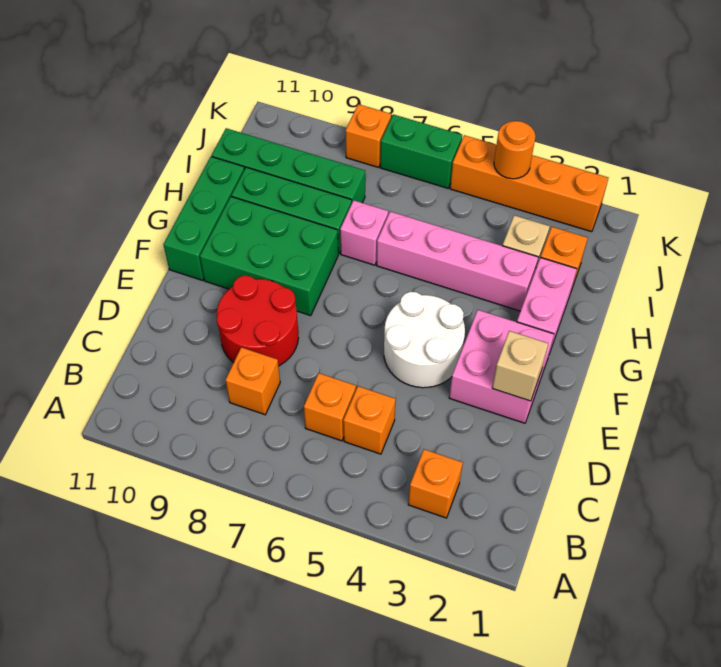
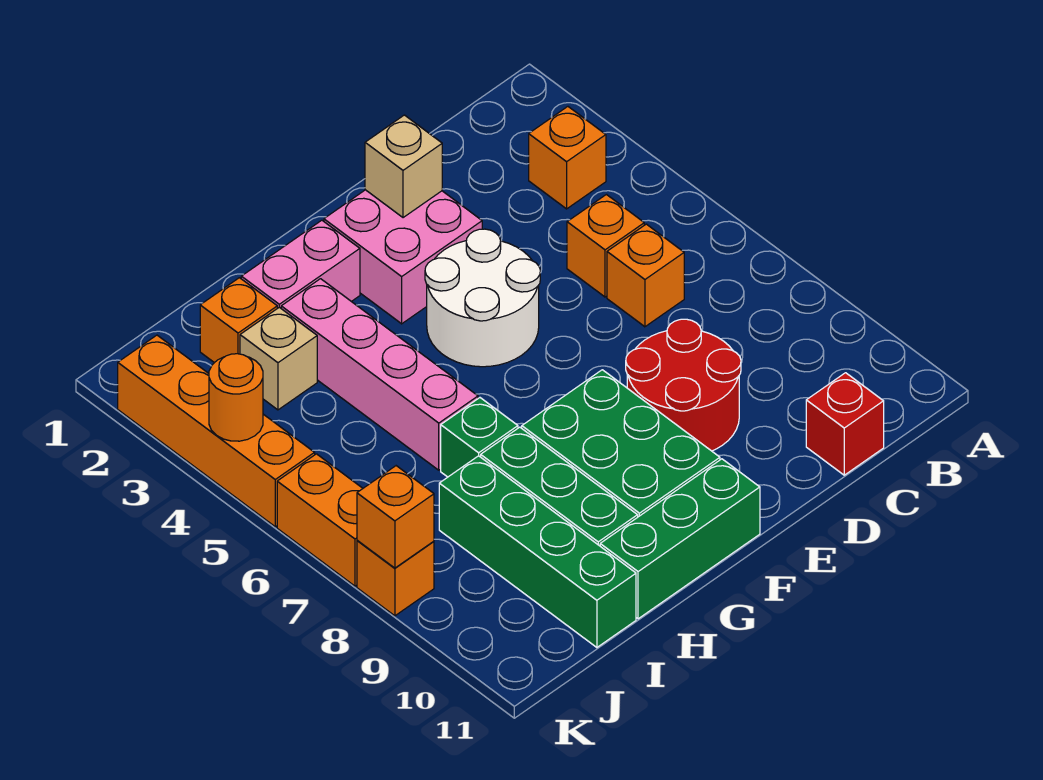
orange brick C8 level 1 -> orange brick K8 level 2
none -> red brick C11 level 1
pink brick H7 level 1 -> green brick H7 level 1
green brick K6:K7 level 1 -> orange brick K6:K7 level 1

